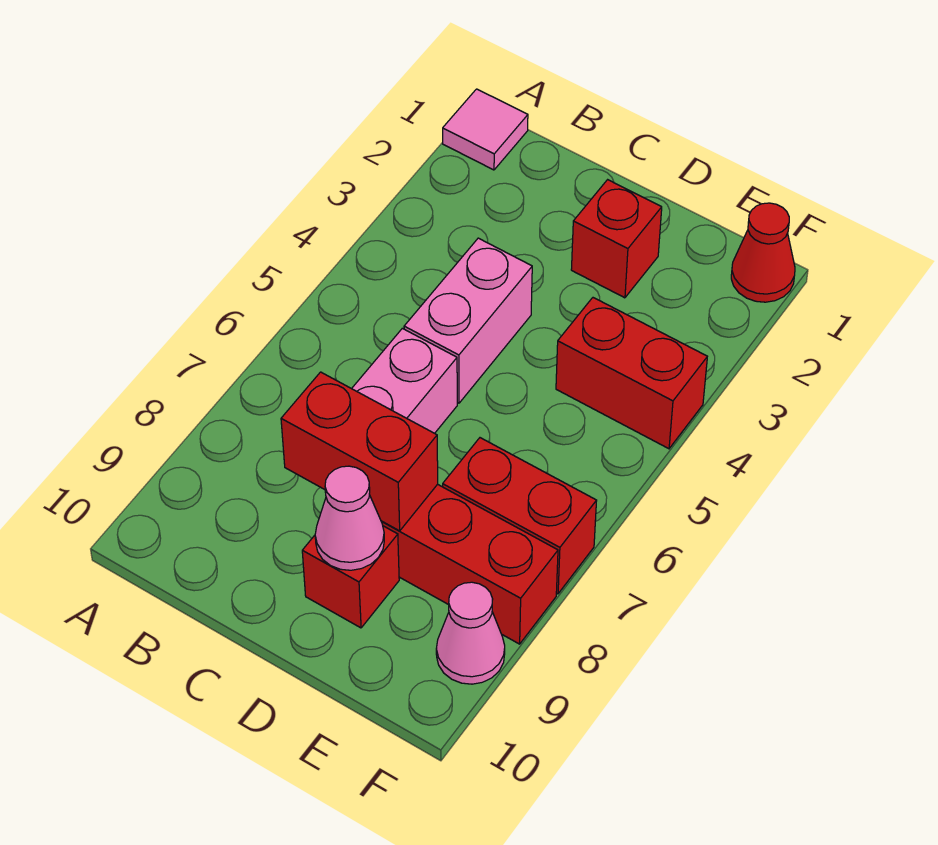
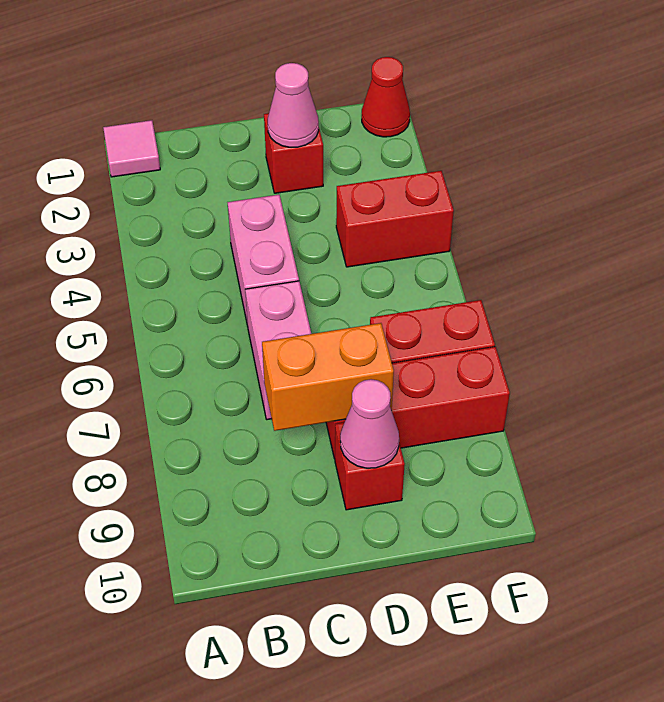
red brick C8:D8 level 2 -> orange brick C8:D8 level 2
pink cone F9 level 1 -> pink cone D2 level 2

